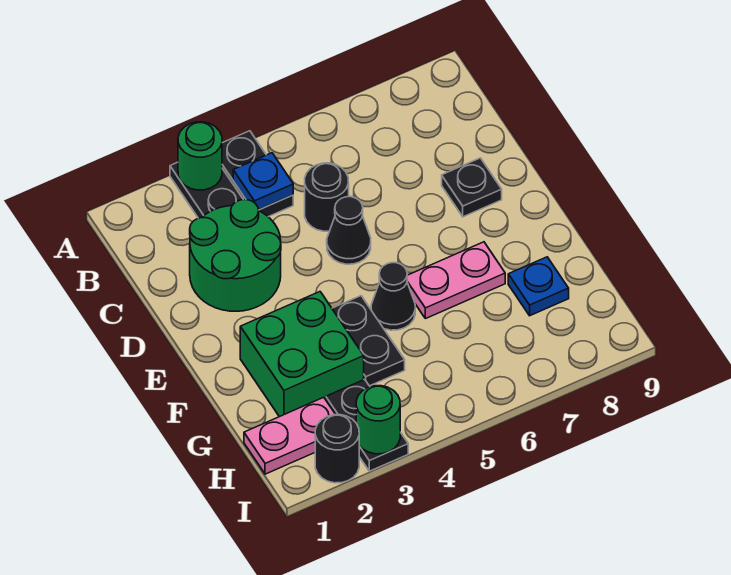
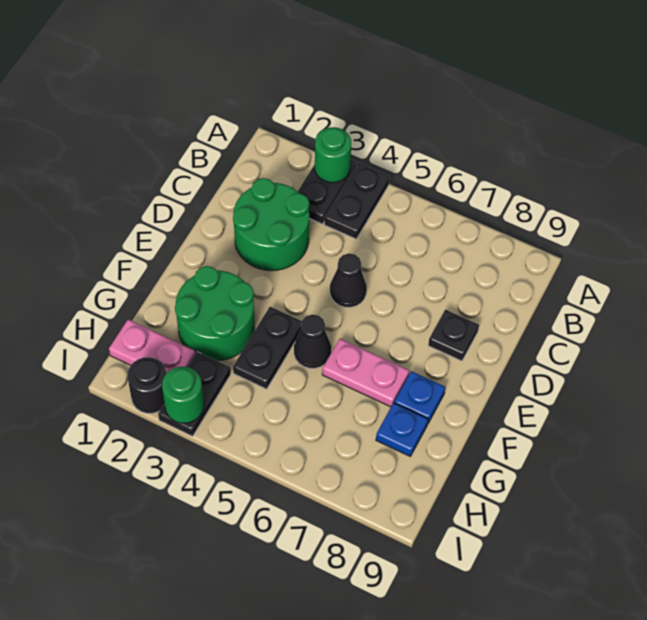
blue plate B4 level 2 -> blue plate F8 level 1
black round brick C5 level 1 -> none
green brick F2:G3 level 1 -> green round brick F2:G3 level 1

